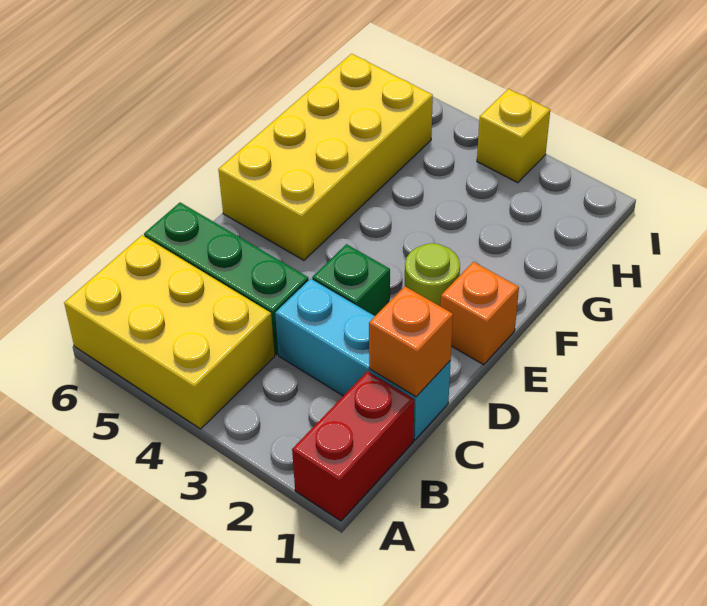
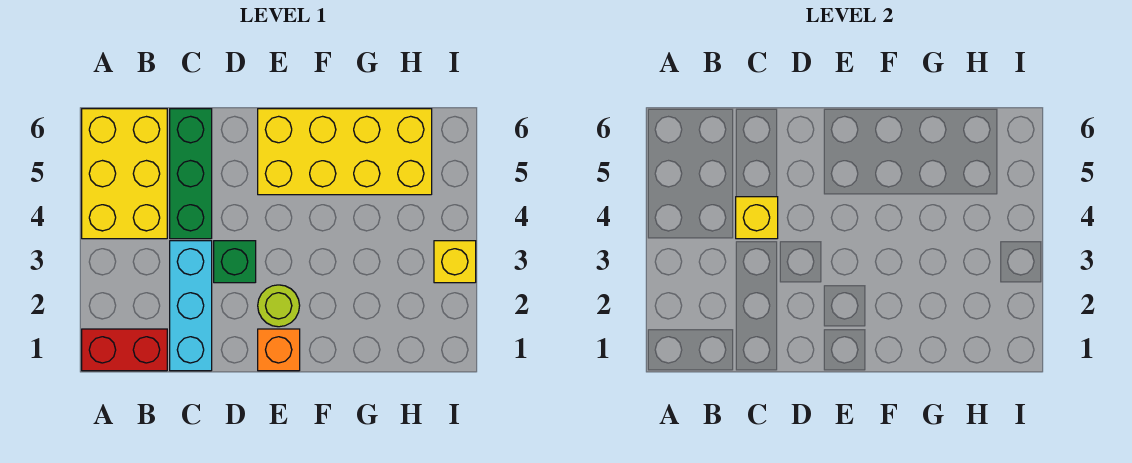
orange brick C1 level 2 -> none
none -> yellow brick C4 level 2

